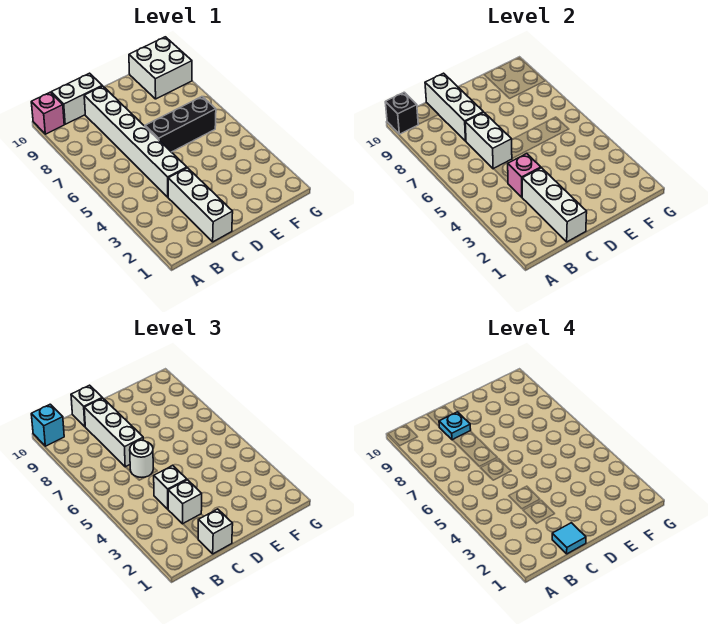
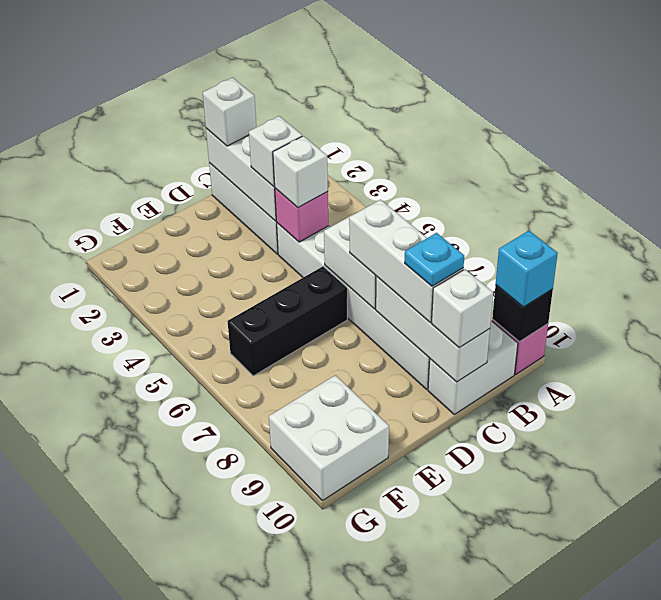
cyan tile C1 level 4 -> none
white round brick C6 level 3 -> none

